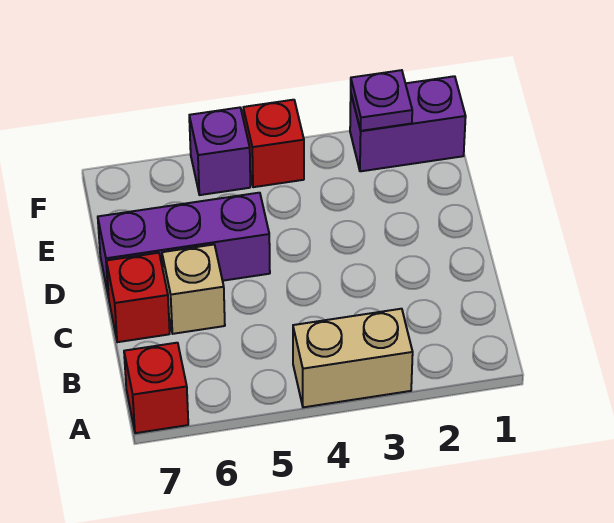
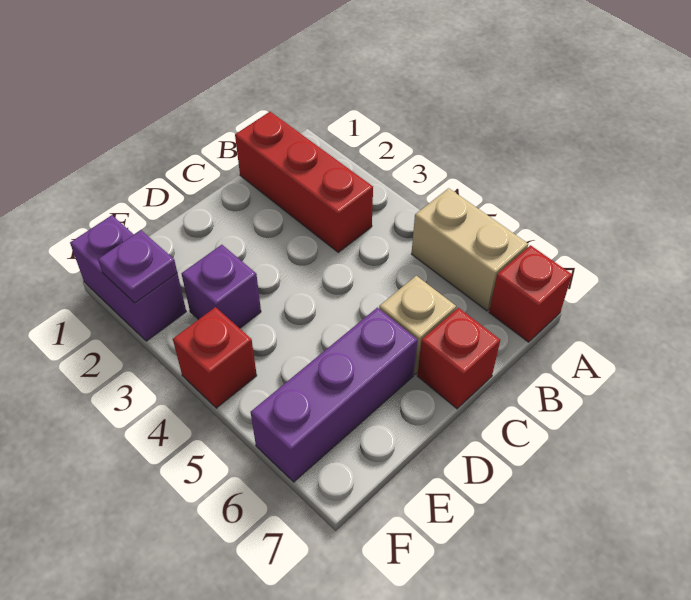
tan brick A3:A4 level 1 -> tan brick A5:A6 level 1
none -> red brick B1:B3 level 1
purple brick D5:D7 level 1 -> purple brick D6:F6 level 1
purple brick F5 level 1 -> purple brick E3 level 1

